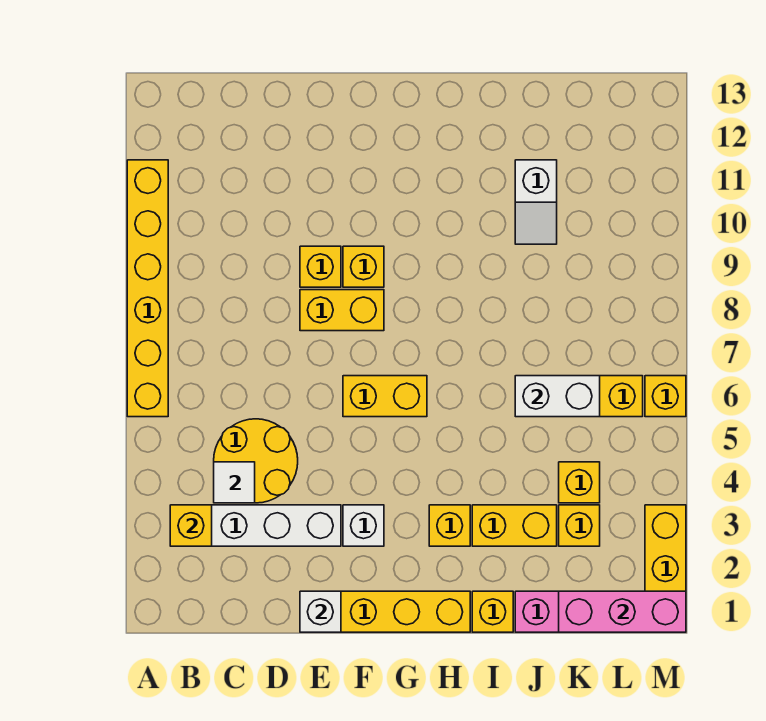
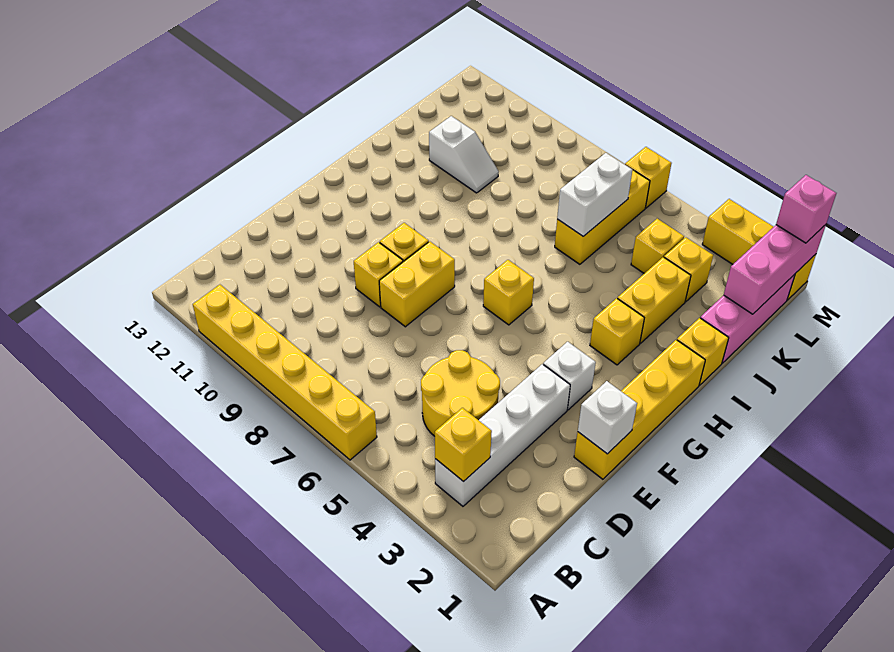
white tile C4 level 2 -> none
yellow brick F6:G6 level 1 -> yellow brick G6 level 1
none -> pink brick M1 level 3

